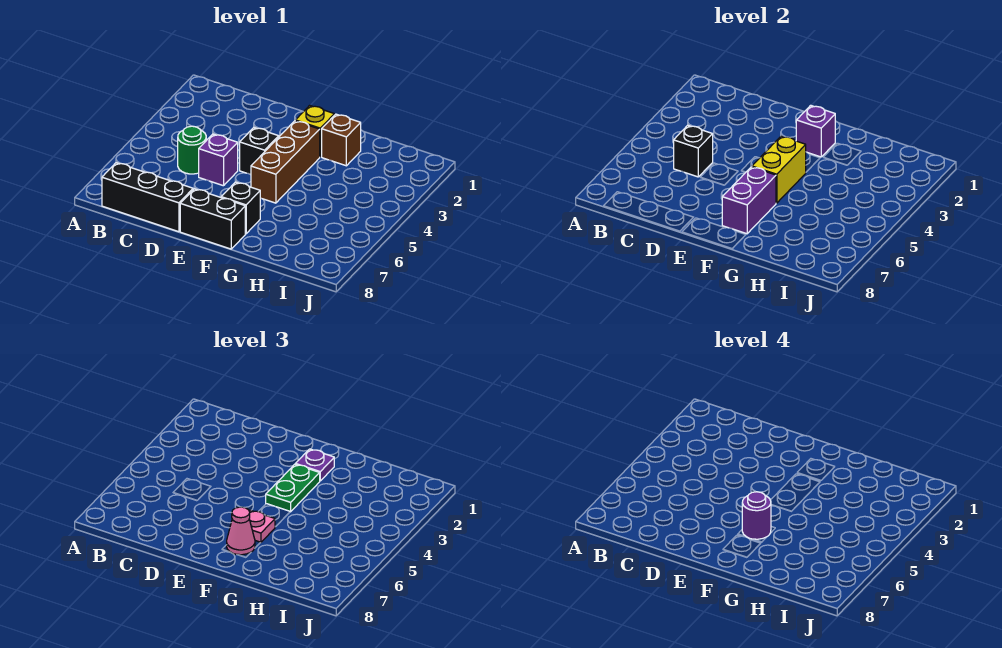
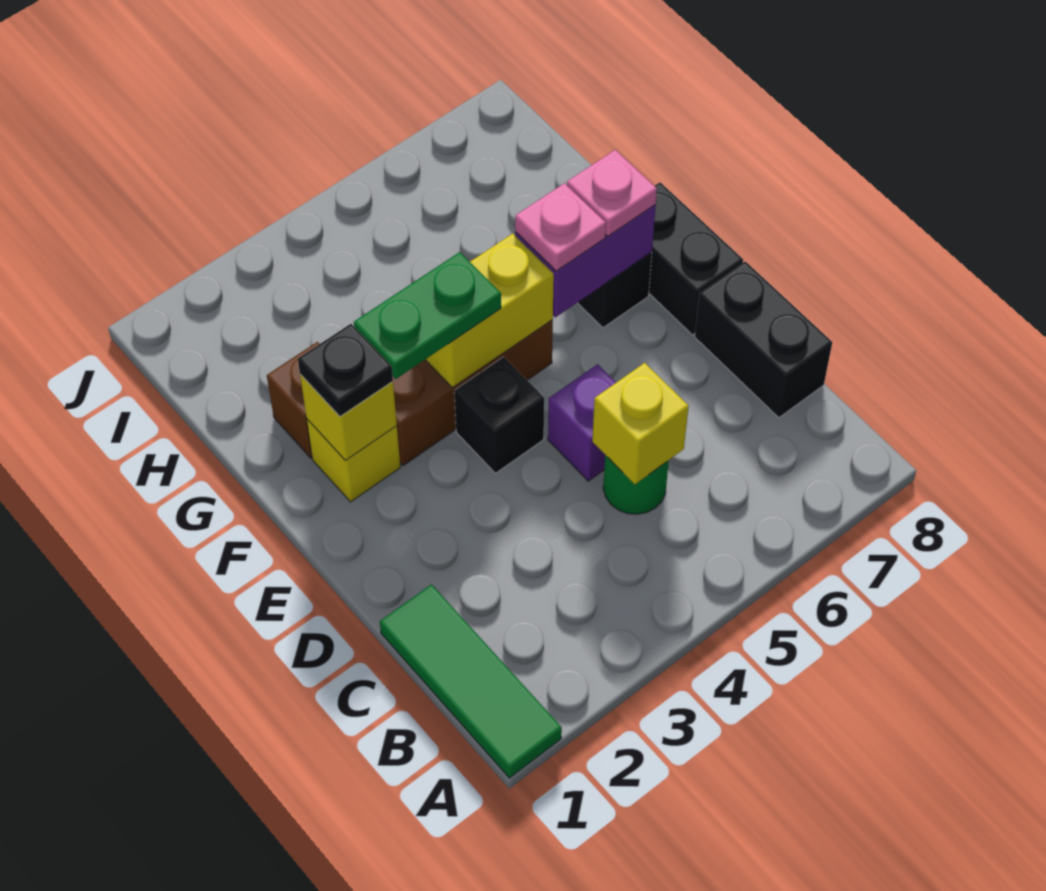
none -> green tile A1:C1 level 1
black brick B8:D8 level 1 -> black brick C8:D8 level 1
black brick C5 level 2 -> yellow brick C5 level 2
purple brick F2 level 2 -> yellow brick F2 level 2
purple plate F2 level 3 -> black plate F2 level 3
purple round brick F6 level 4 -> none
pink cone F7 level 3 -> pink plate F7 level 3

